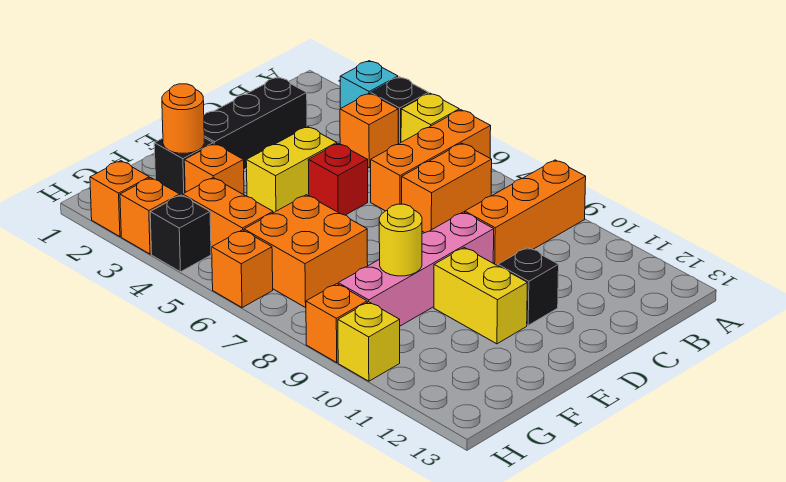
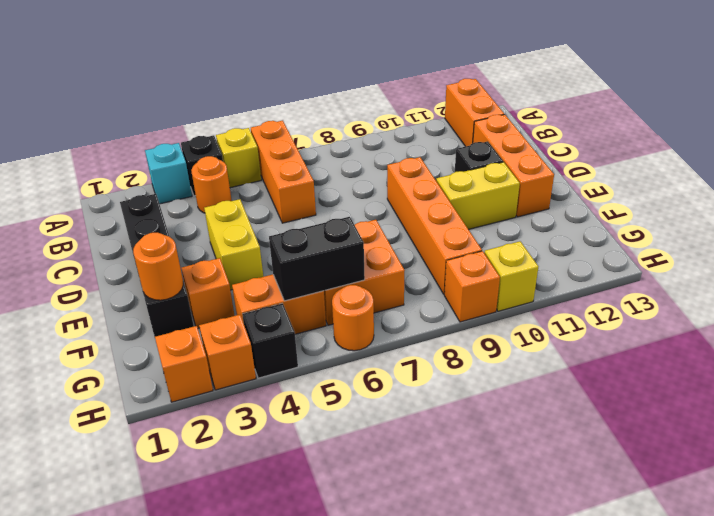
orange brick A9:C9 level 1 -> orange brick C12:E12 level 1
orange brick B4 level 1 -> orange round brick B4 level 1
orange brick B7:C7 level 1 -> orange brick A12:B12 level 1
red brick D5 level 1 -> none
pink brick D9:G9 level 1 -> orange brick D9:G9 level 1
yellow round brick F9 level 2 -> none
none -> black brick G5:G6 level 2
orange brick H6 level 1 -> orange round brick H6 level 1

